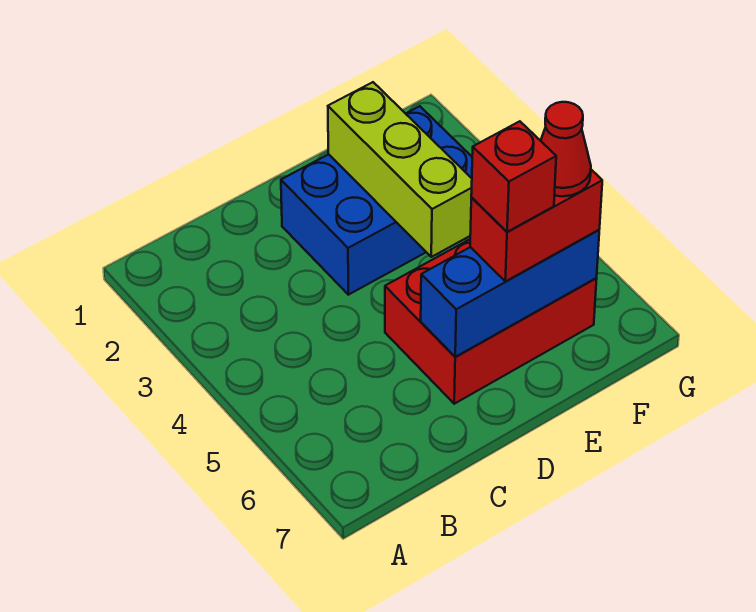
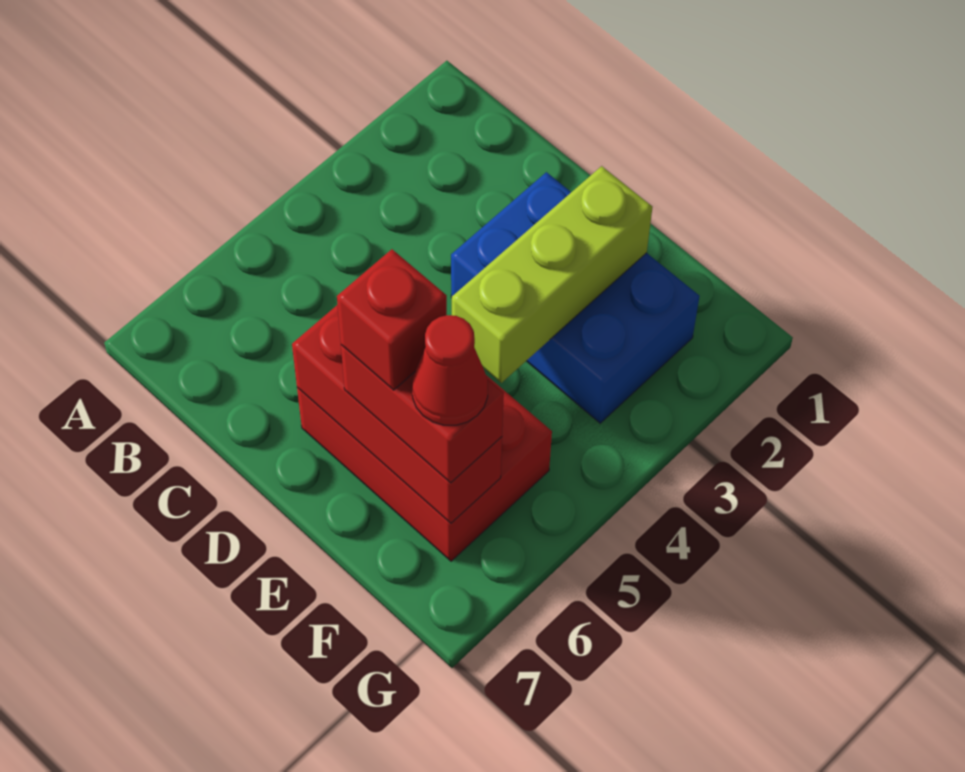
blue brick D6:F6 level 2 -> red brick D6:F6 level 2

